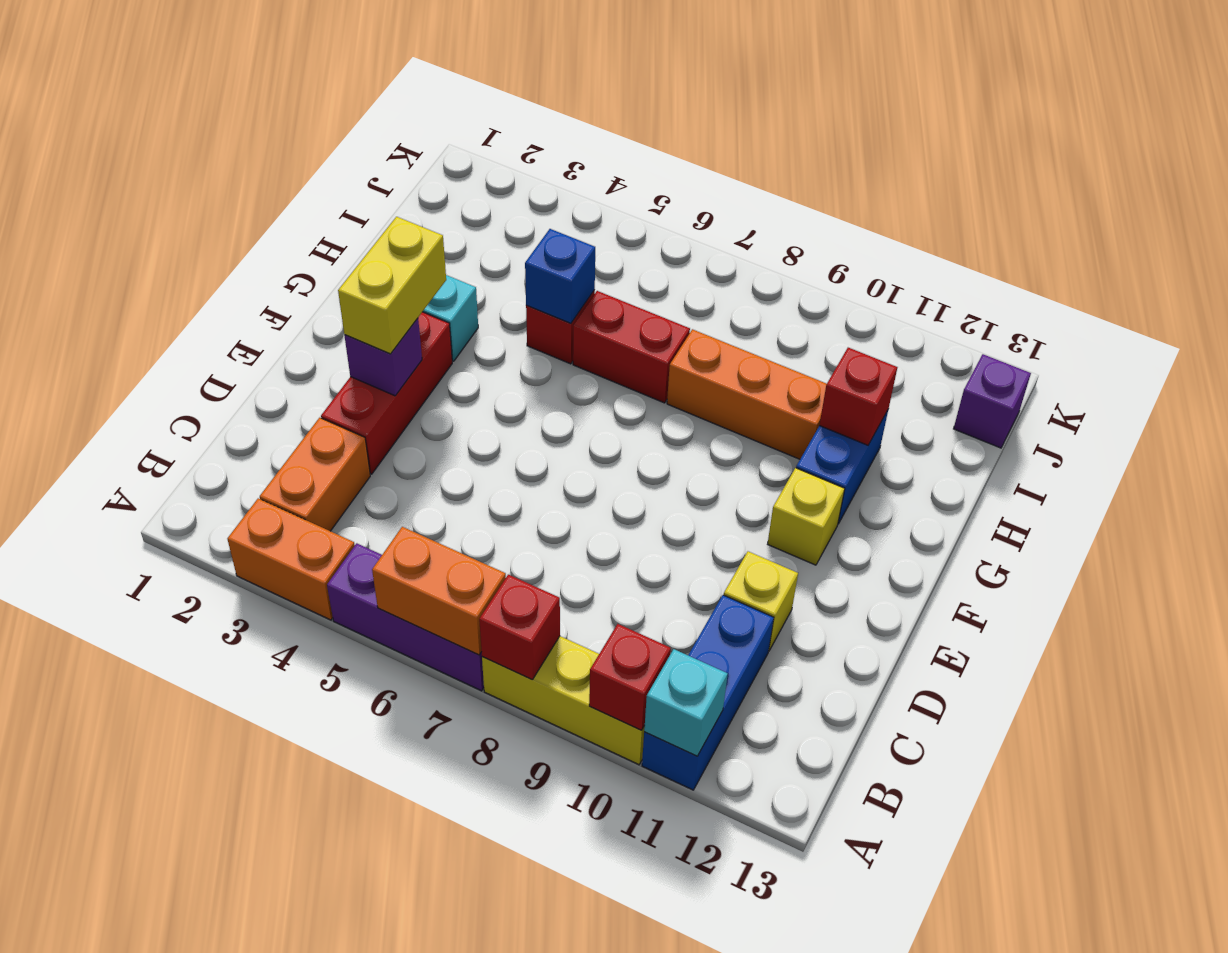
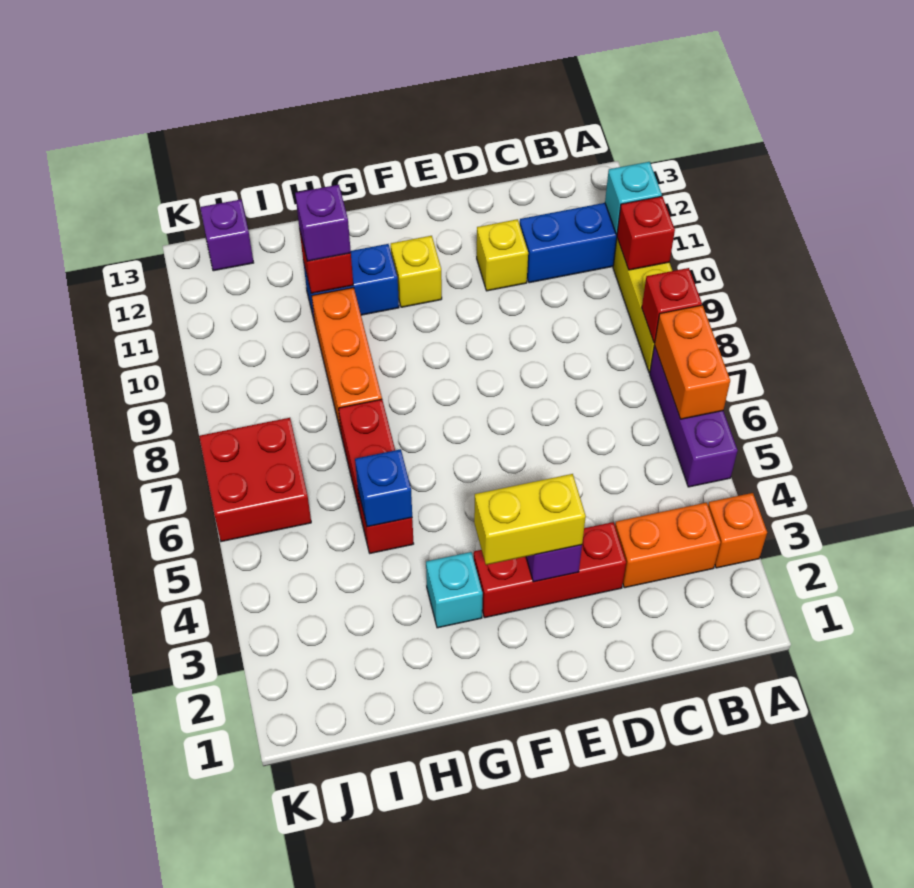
orange brick A3:A4 level 1 -> orange brick A3 level 1
none -> purple brick H11 level 3
none -> red brick J6:K7 level 1

